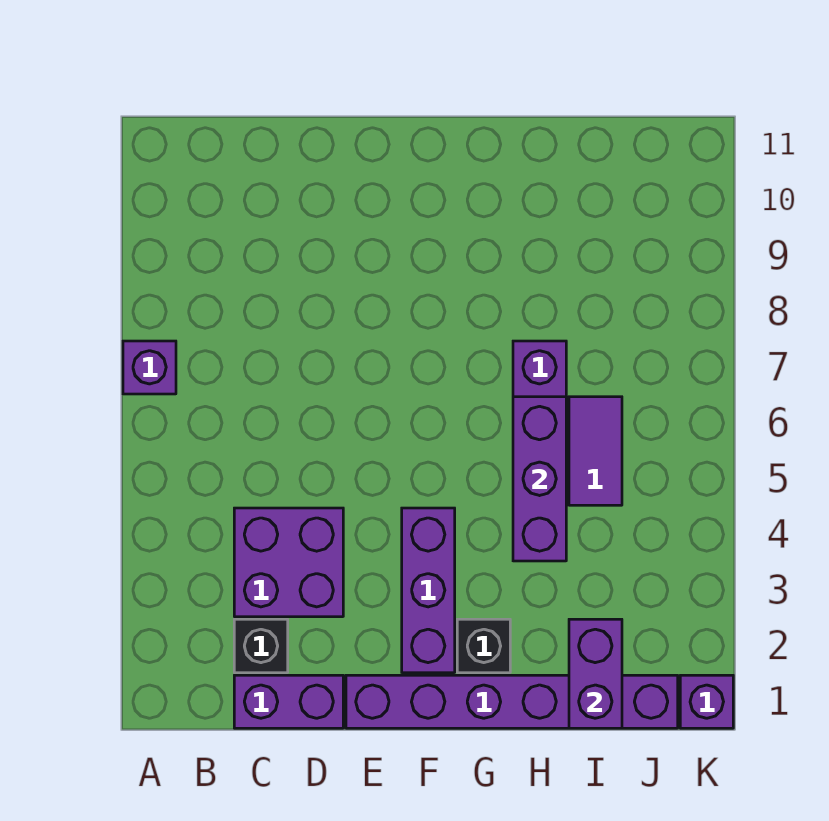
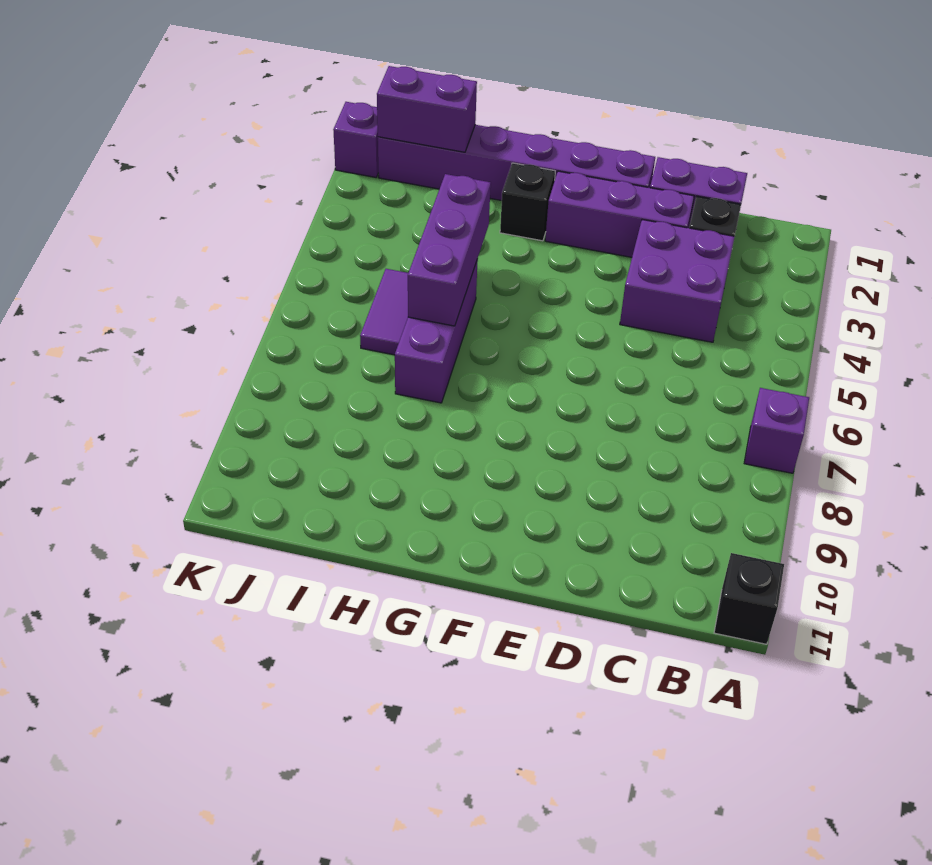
none -> black brick A11 level 1
purple brick F2:F4 level 1 -> purple brick D2:F2 level 1
purple brick I1:I2 level 2 -> purple brick I1:J1 level 2

